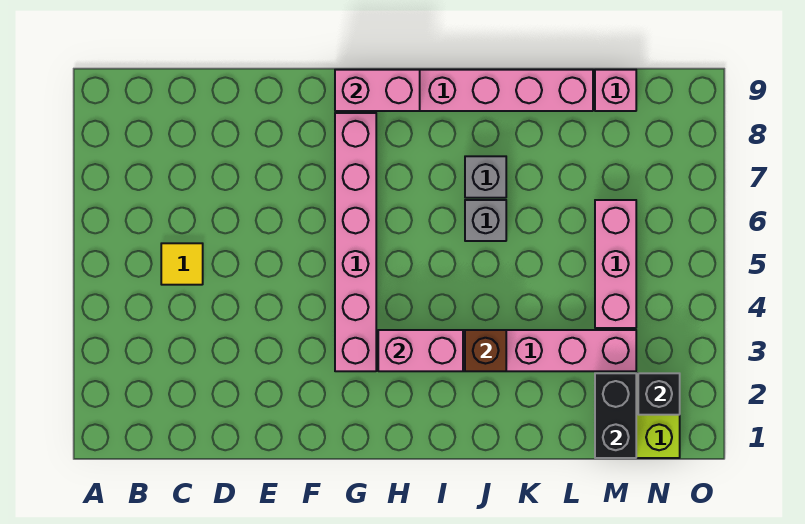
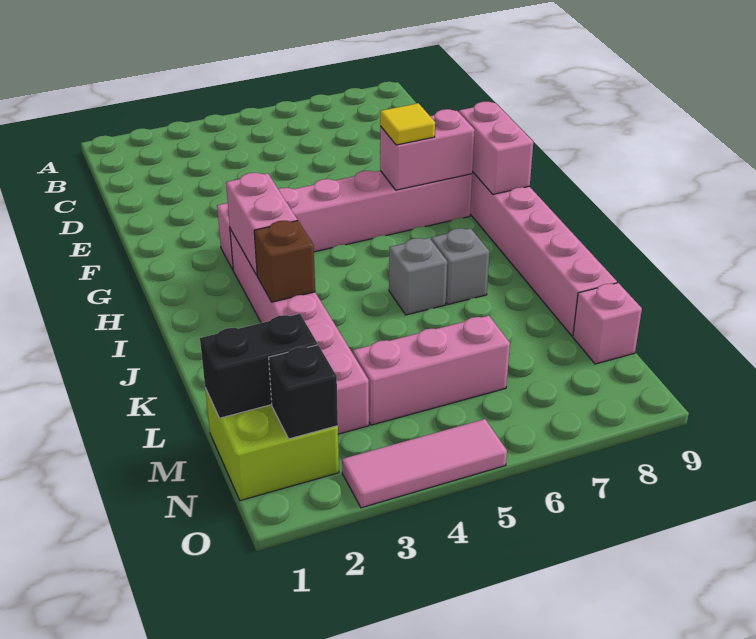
yellow tile C5 level 1 -> yellow tile G7 level 3
none -> pink brick G7:G8 level 2
none -> pink tile O3:O5 level 1

